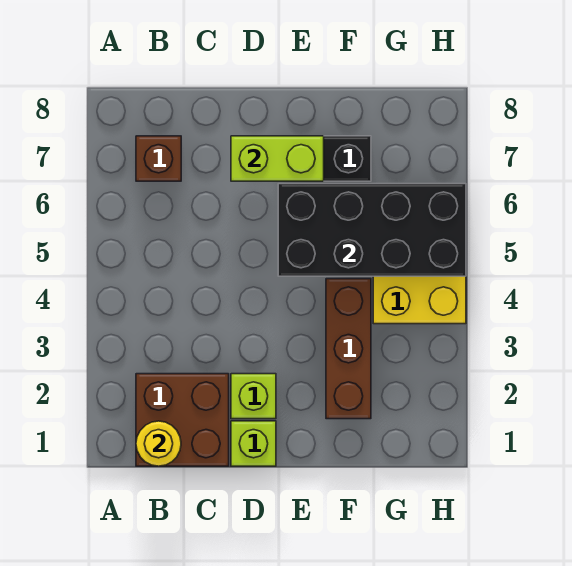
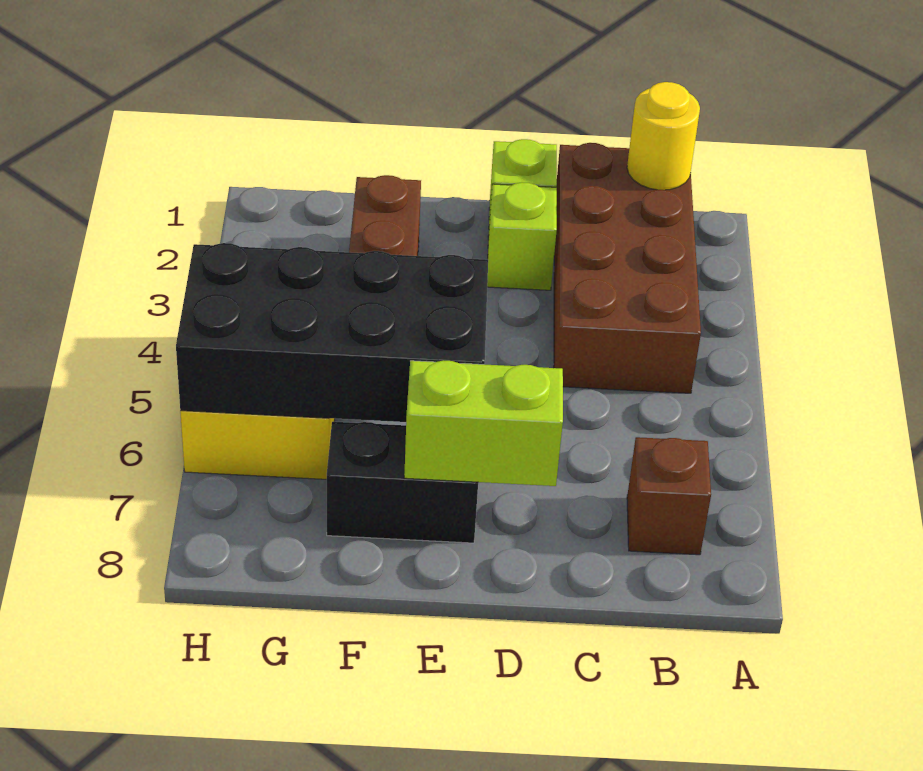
brown brick B1:C2 level 1 -> brown brick B1:C4 level 1

